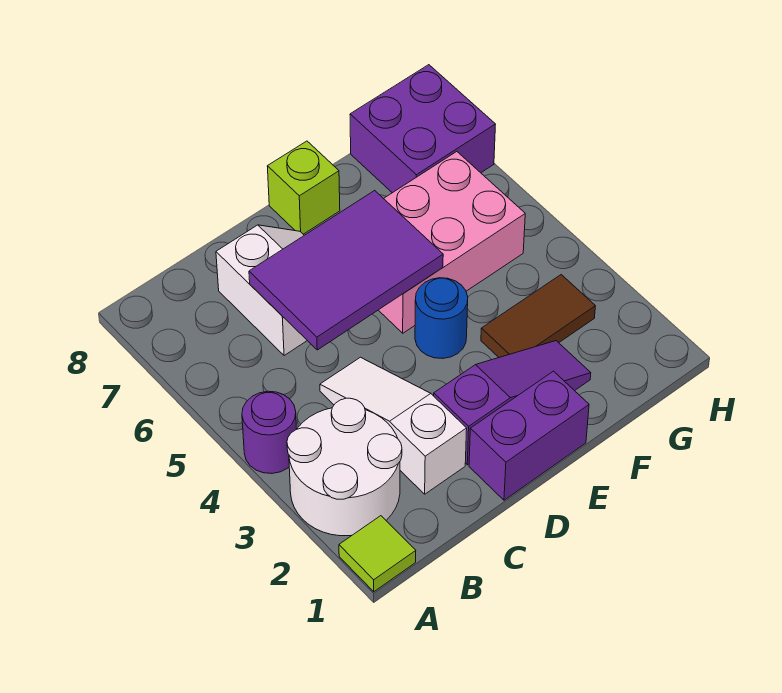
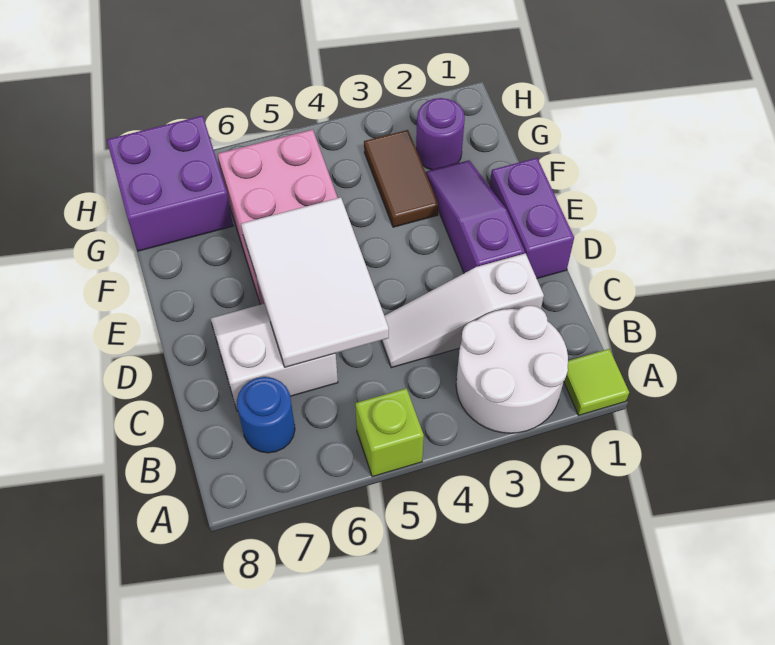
purple round brick A4 level 1 -> purple round brick G2 level 1
purple tile C5:E6 level 2 -> white tile C5:E6 level 2
blue round brick E4 level 1 -> blue round brick B7 level 1
lime brick E8 level 1 -> lime brick A5 level 1

